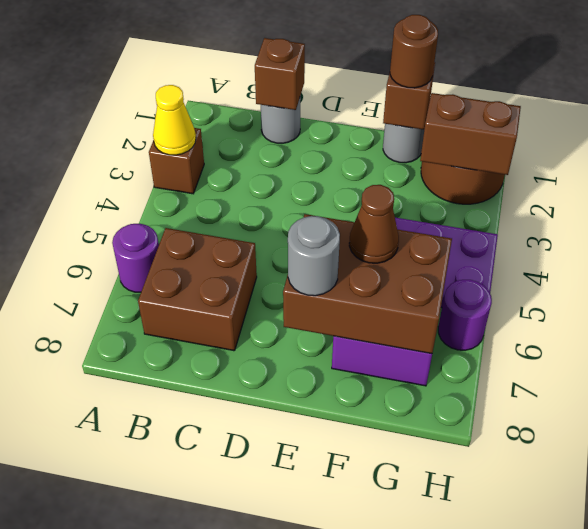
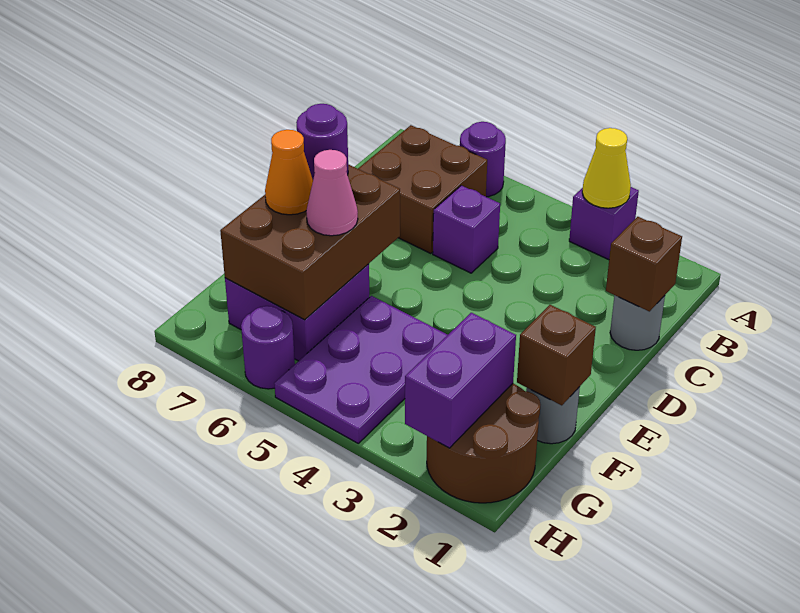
brown brick A3 level 1 -> purple brick A3 level 1
none -> purple brick C5 level 1
grey round brick E7 level 3 -> purple round brick E7 level 3
brown round brick F1 level 3 -> none
brown cone F6 level 3 -> pink cone F6 level 3
none -> orange cone F7 level 3
brown brick G2:H2 level 2 -> purple brick G2:H2 level 2

